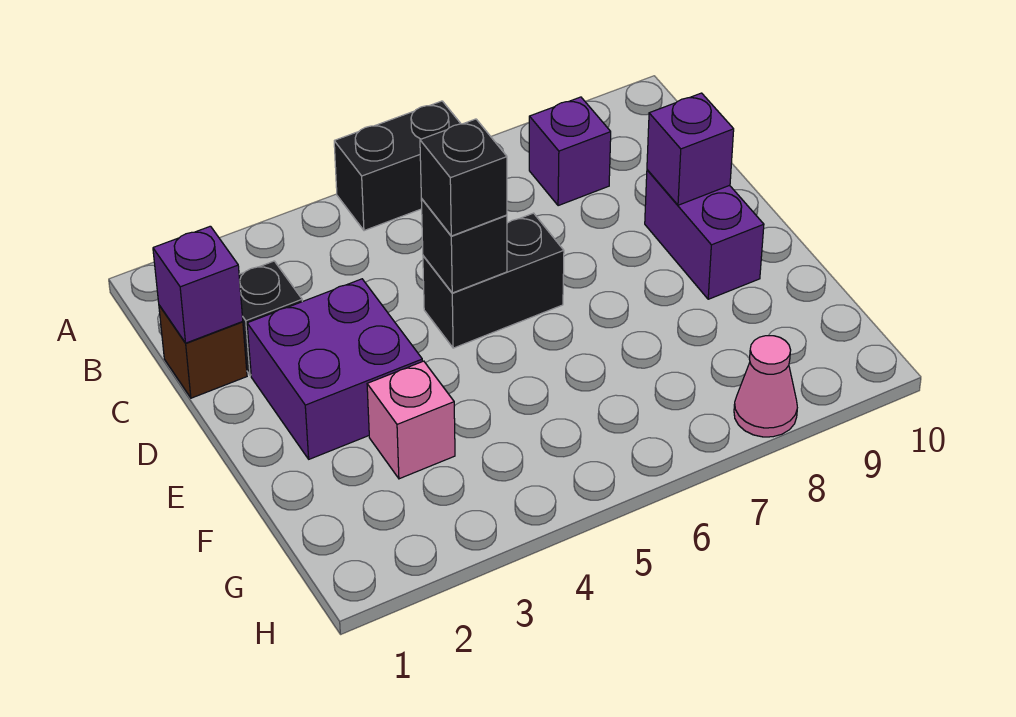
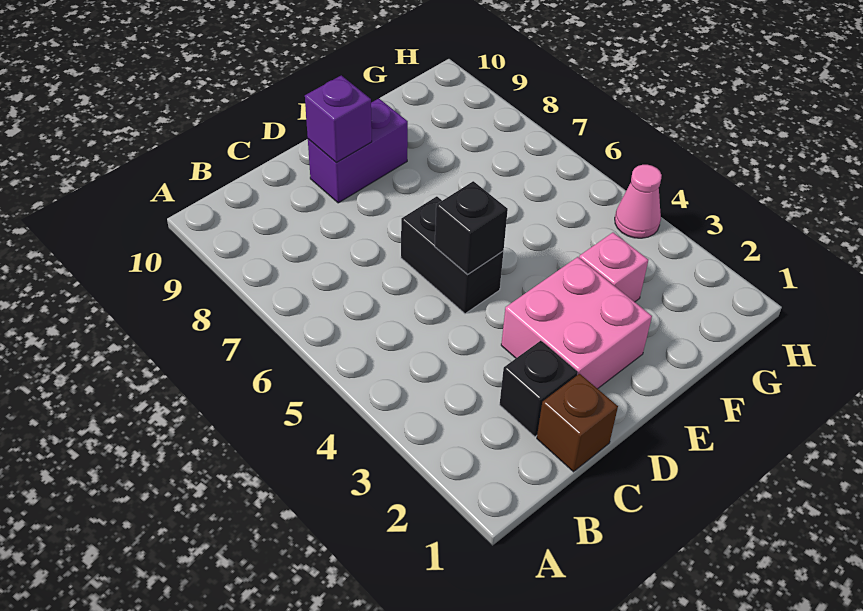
black brick A5:A6 level 1 -> none
purple brick B8 level 1 -> none
purple brick C1 level 2 -> none
purple brick D2:E3 level 1 -> pink brick D2:E3 level 1
black brick D5 level 3 -> none
pink cone H8 level 1 -> pink cone H4 level 1

